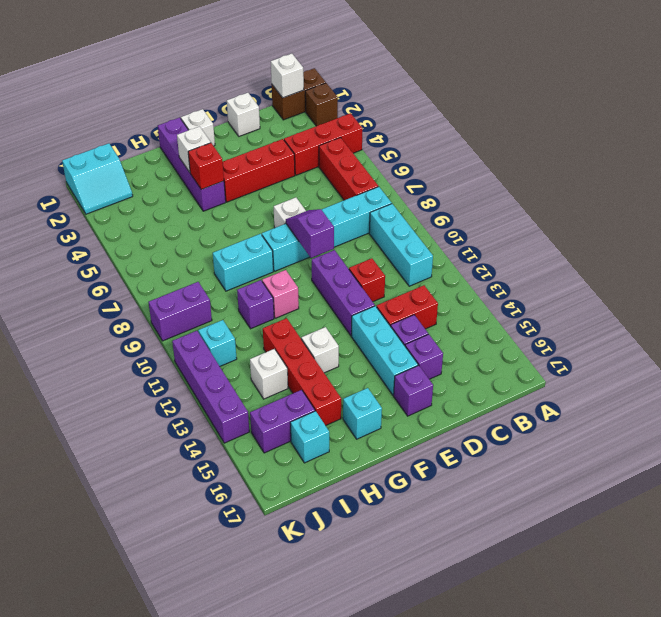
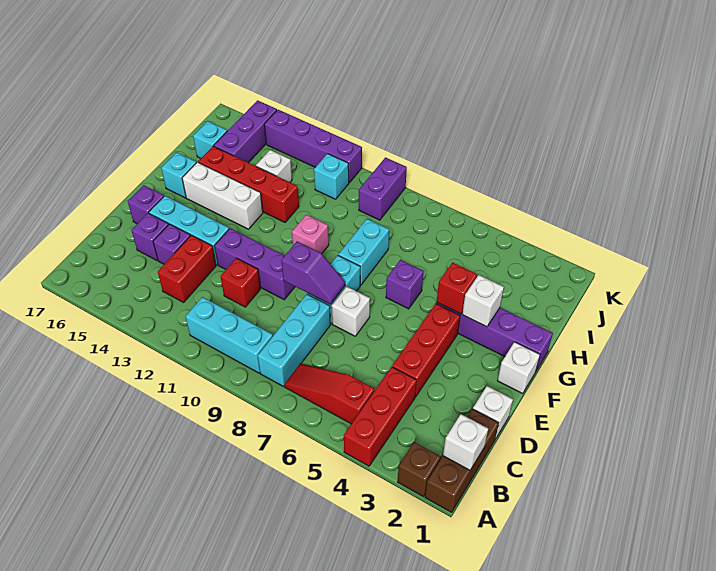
brown brick A1:B1 level 1 -> brown brick A1:C1 level 1
red brick B5:B7 level 1 -> red slope B5:B7 level 1 top 5
white brick G13 level 1 -> white brick G13:G15 level 1
purple brick H10 level 1 -> purple brick G6 level 1
purple brick I15:J15 level 1 -> purple brick I15:K15 level 1
cyan slope J1:K2 level 1 top 1 -> none

